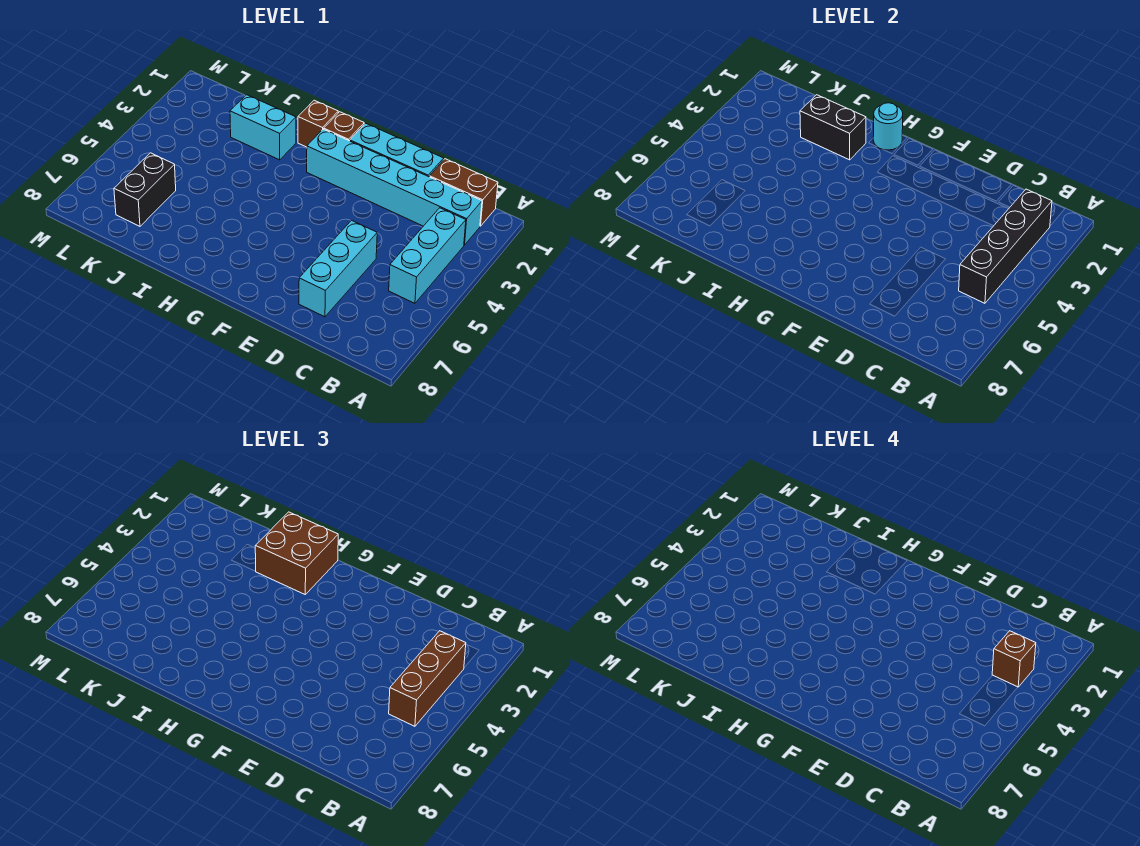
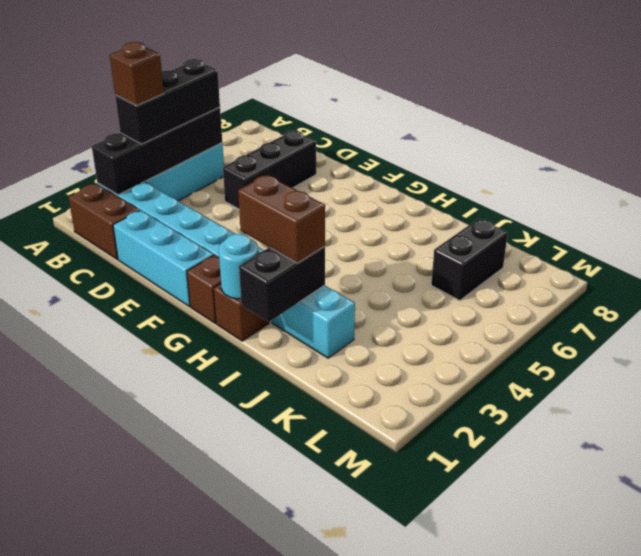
brown brick B3:B5 level 3 -> black brick B3:B5 level 3
cyan brick D5:D7 level 1 -> black brick D5:D7 level 1
brown brick H1:I2 level 3 -> brown brick H2:I2 level 3
black brick I2:J2 level 2 -> black brick I1:I2 level 2

